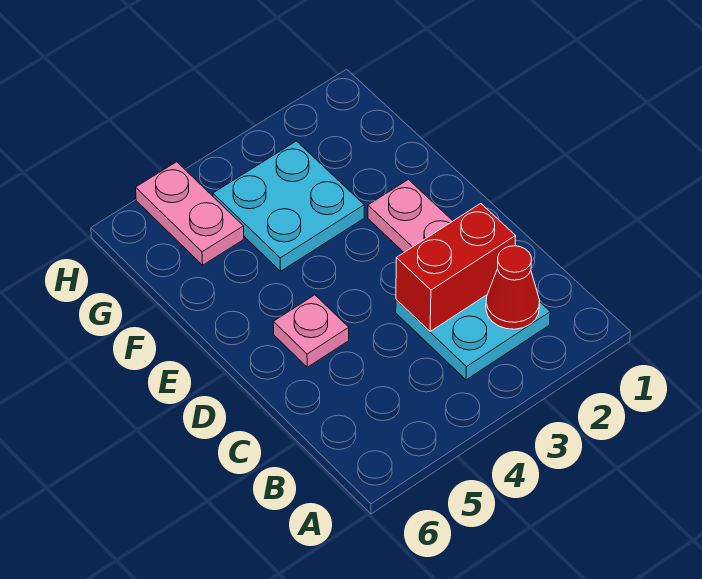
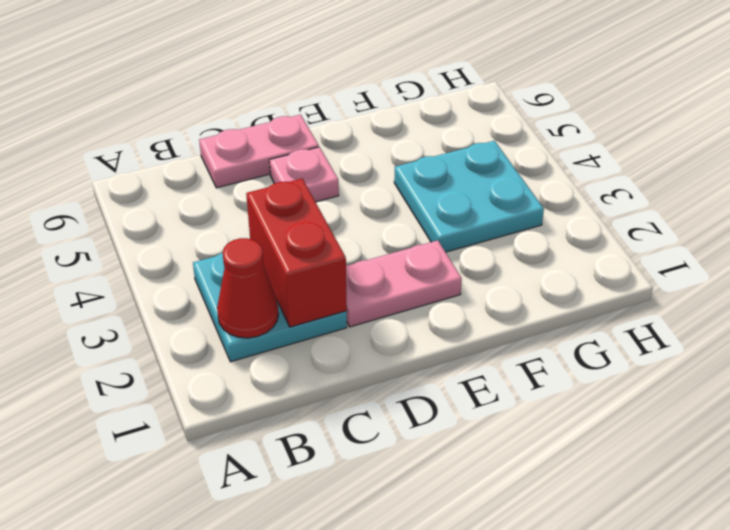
pink plate G5:H5 level 1 -> pink plate C6:D6 level 1

